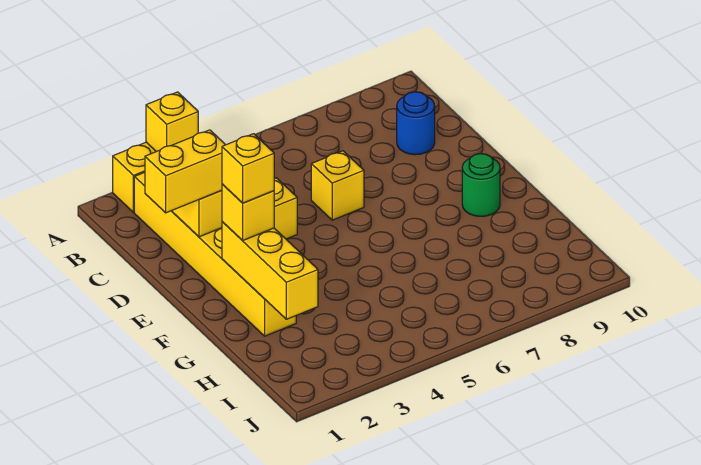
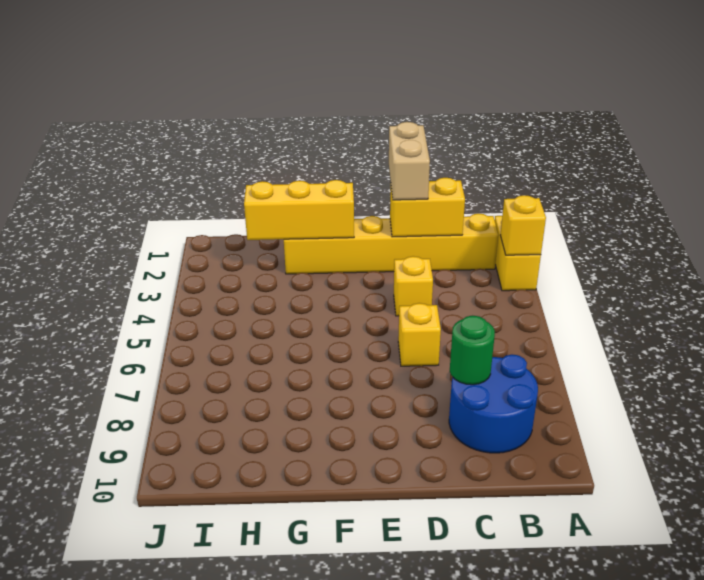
blue round brick C9 level 1 -> blue round brick B8:C9 level 1
yellow brick D1:D2 level 3 -> tan brick D1:D2 level 3
yellow brick F2 level 3 -> none
yellow brick F2 level 4 -> none
green round brick F9 level 1 -> green round brick C8 level 2

